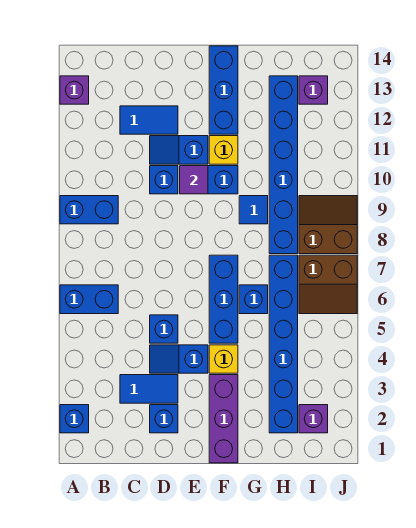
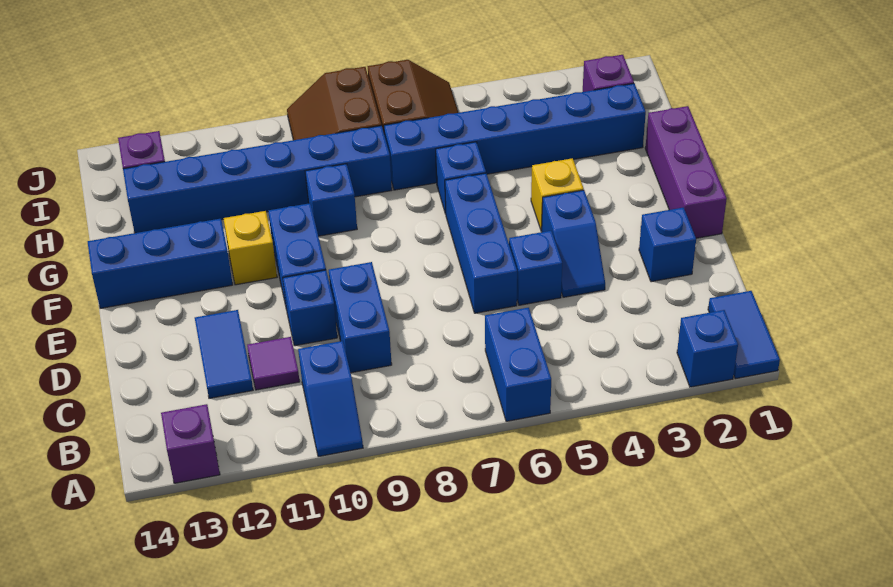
blue brick A9:B9 level 1 -> blue brick C9:D9 level 1
blue tile C3:D3 level 1 -> blue tile A1:B1 level 1
blue slope D11:E11 level 1 top E -> blue slope A10:B10 level 1 top B
purple tile E10 level 2 -> purple tile C11 level 1
purple brick F1:F3 level 1 -> purple brick E1:G1 level 1
blue brick F5:F7 level 1 -> blue brick D6:F6 level 1
blue tile G9 level 1 -> blue brick G9 level 1

